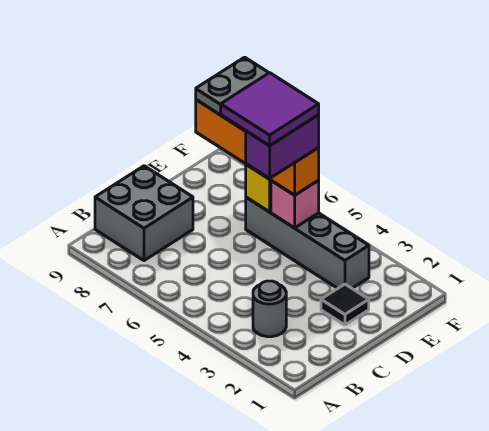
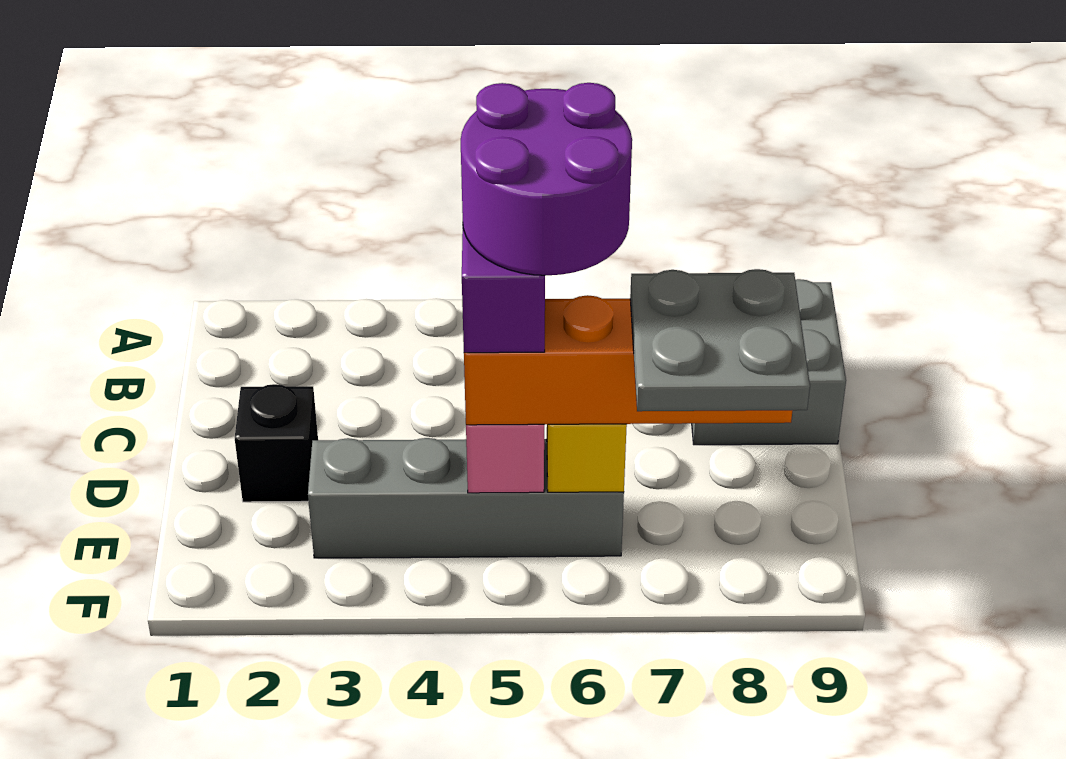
grey round brick B3 level 1 -> none
black tile D2 level 1 -> black brick D2 level 1
purple tile D5:E6 level 5 -> purple round brick D5:E6 level 5

